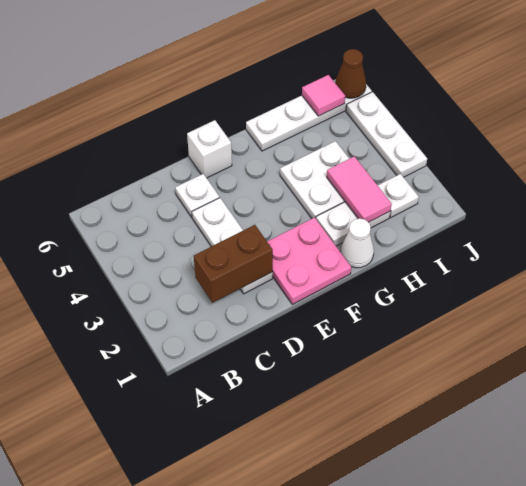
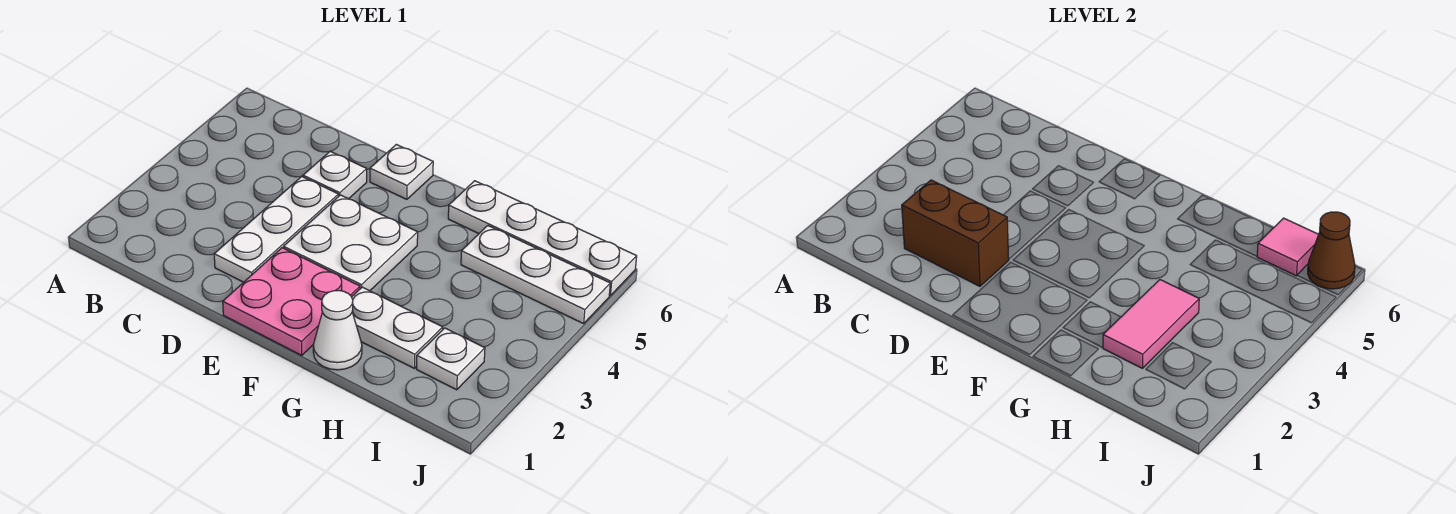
white brick E6 level 1 -> white plate E6 level 1
white plate G3:H4 level 1 -> white plate E3:F4 level 1
white plate J3:J5 level 1 -> white plate H5:J5 level 1

